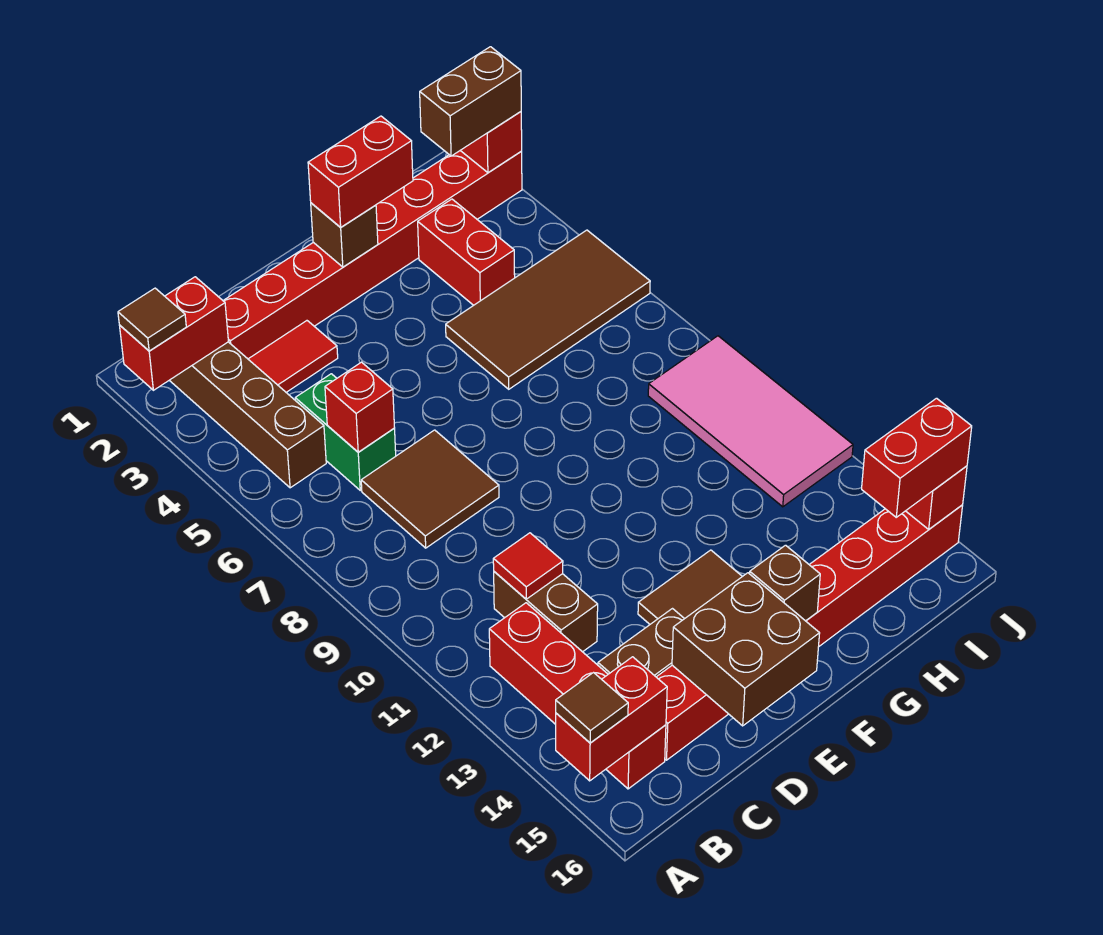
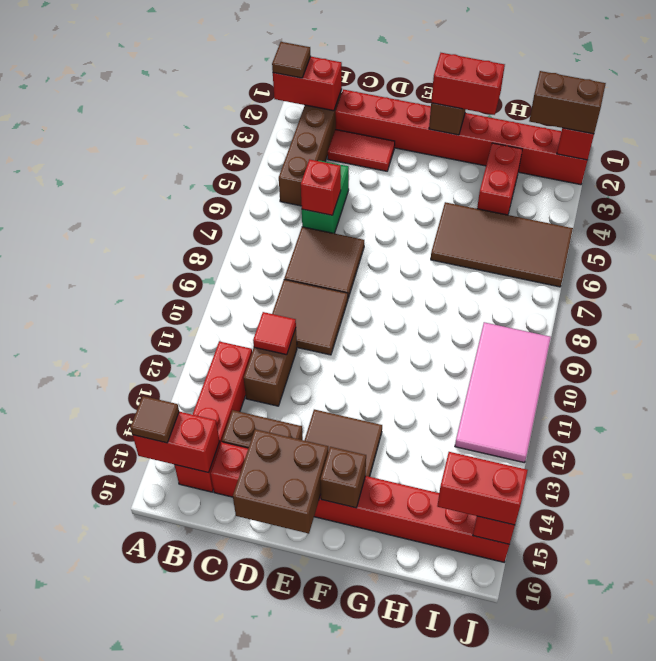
none -> brown tile C9:D10 level 1

